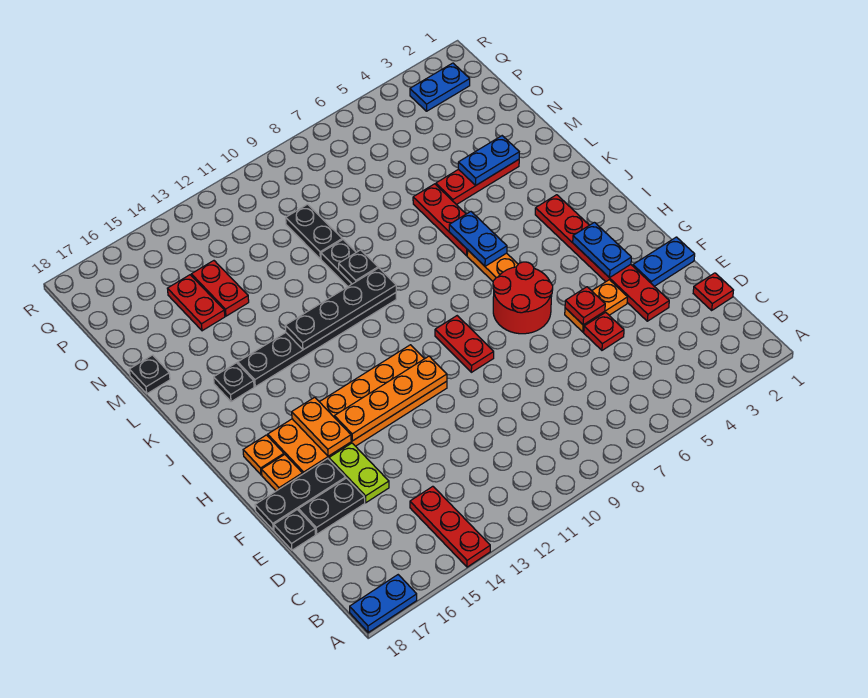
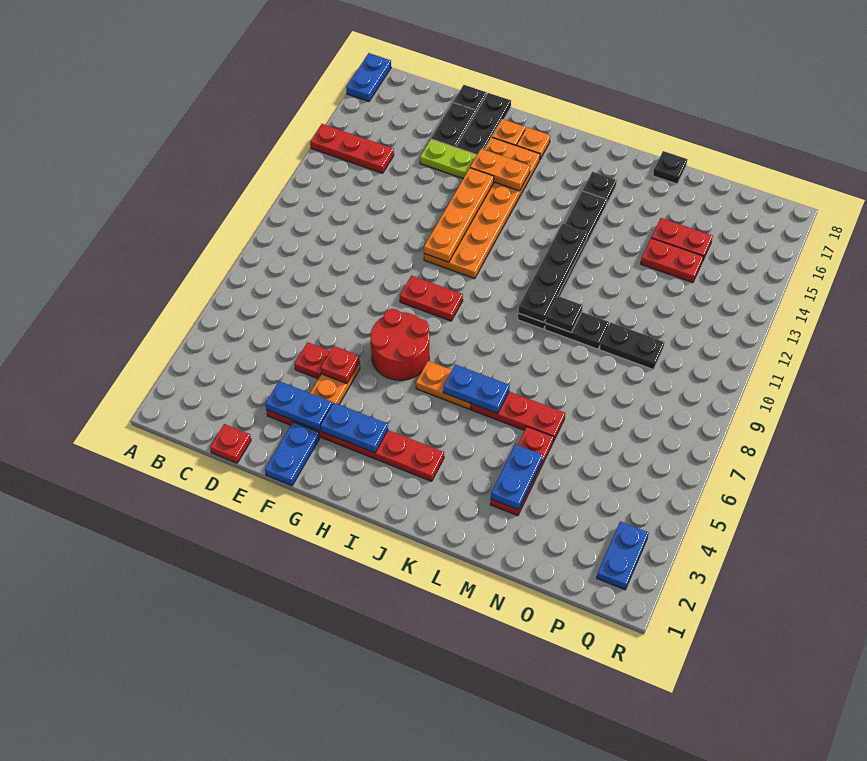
none -> blue plate E3:F3 level 2

